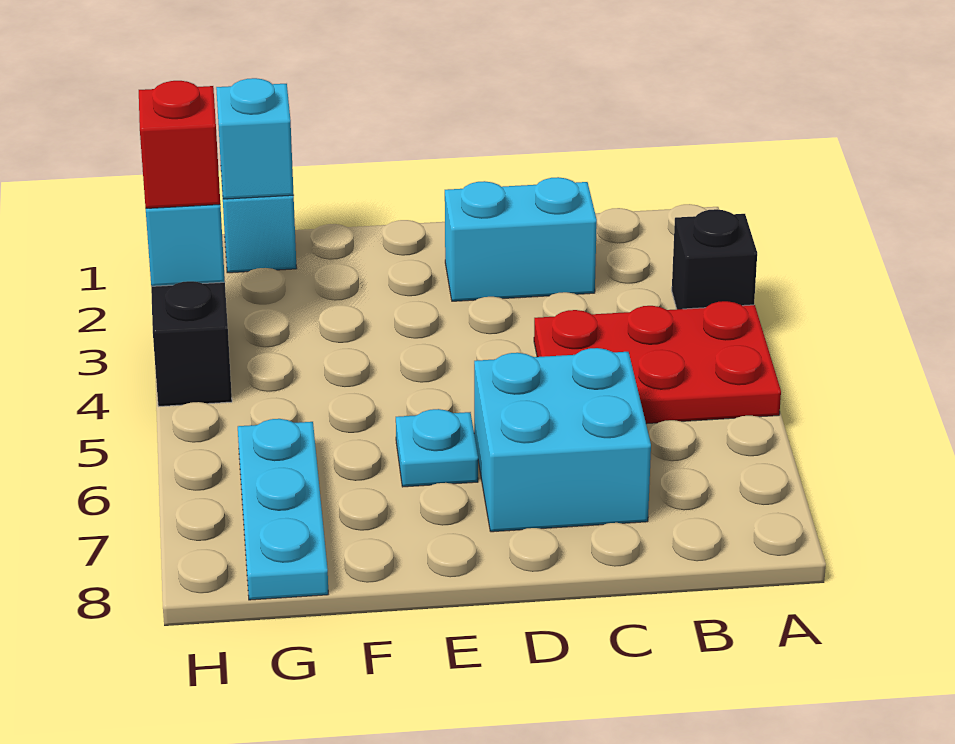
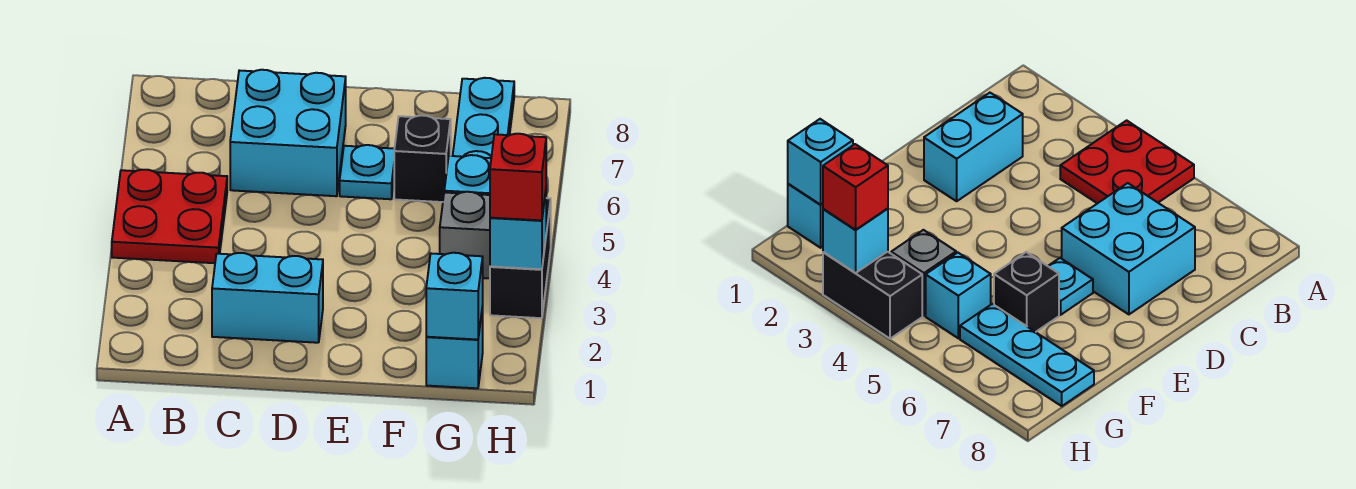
black brick A3 level 1 -> black brick F6 level 1
red plate A4:C5 level 1 -> red plate A4:B5 level 1
none -> grey brick G4 level 1
none -> cyan brick G5 level 1

